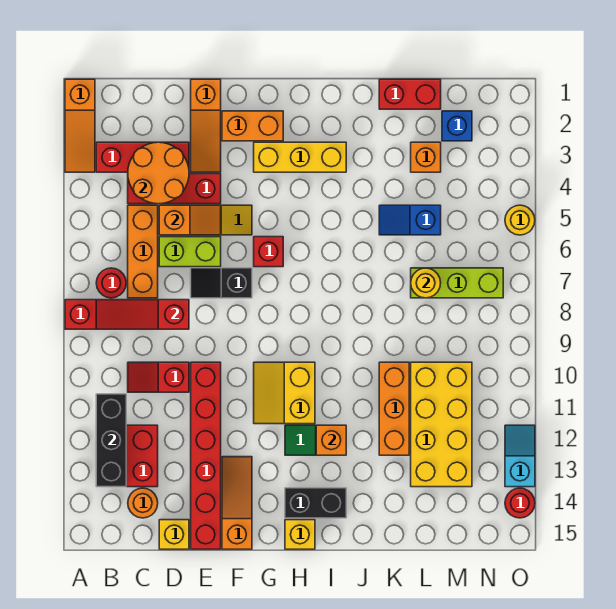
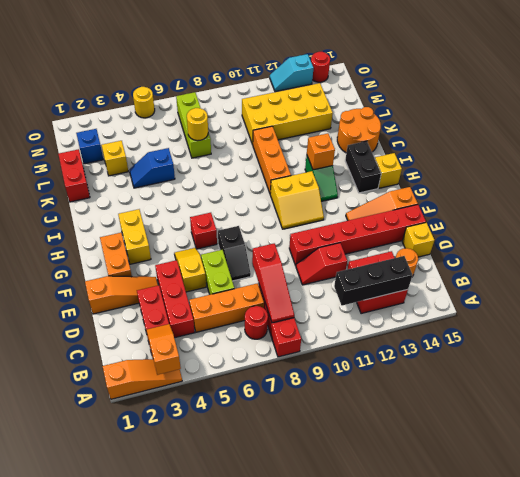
orange round brick C3:D4 level 2 -> orange round brick J14:K15 level 1
red slope C10:D10 level 1 top D -> red slope D10:D11 level 1 top 11
orange slope D5:E5 level 2 top D -> orange slope A3:B3 level 2 top A
yellow brick G3:I3 level 1 -> yellow brick G3:H3 level 1
blue slope K5:L5 level 1 top L -> blue slope K4:K5 level 1 top 5
orange brick K10:K12 level 1 -> orange brick I10:K10 level 1
orange brick L3 level 1 -> yellow brick L3 level 1

